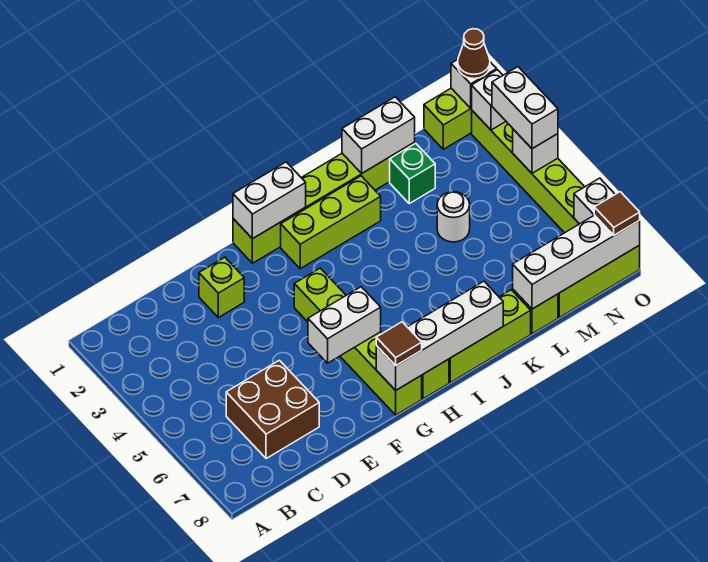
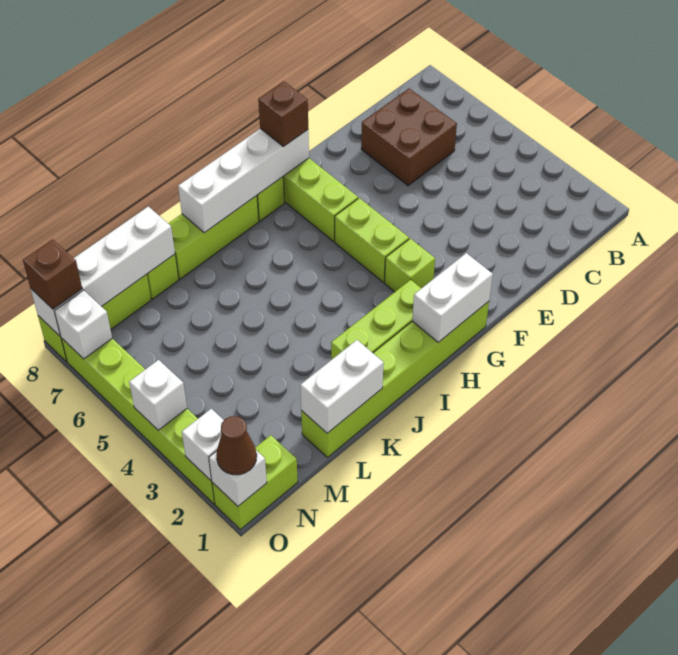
lime brick E2 level 1 -> lime brick G3 level 1
white brick F6:G6 level 2 -> none
brown tile G8 level 3 -> brown brick G8 level 3
green brick L2 level 1 -> none
white round brick L4 level 1 -> none
white brick O3:O4 level 3 -> none
brown tile O8 level 3 -> brown brick O8 level 3

